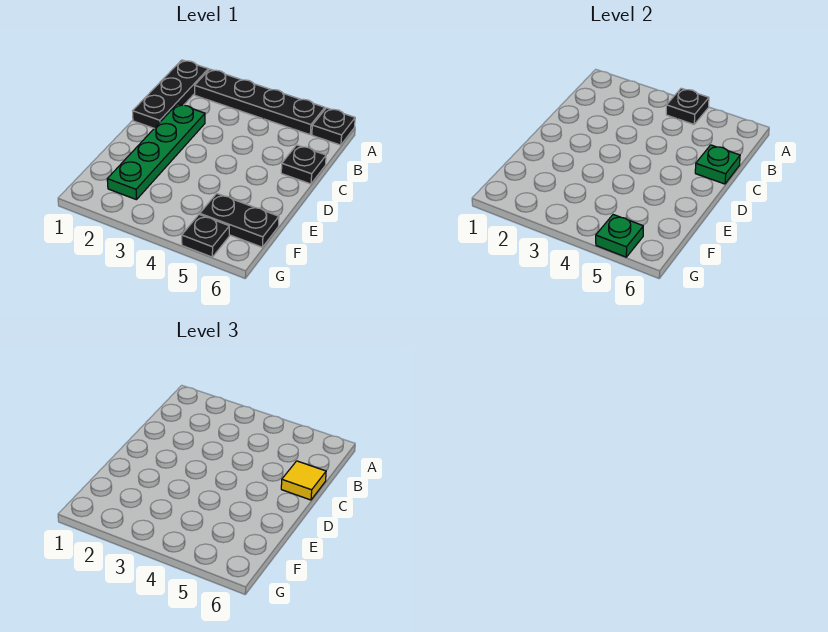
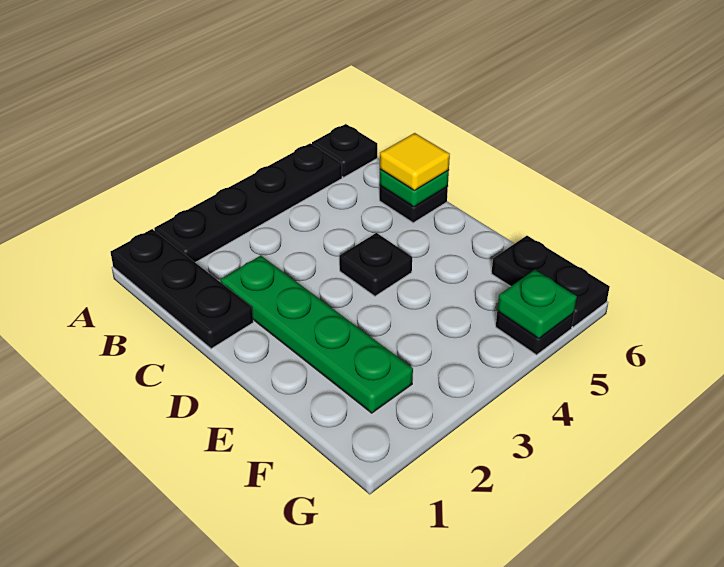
black plate A4 level 2 -> black plate D4 level 1
black plate F5:F6 level 1 -> black plate F6:G6 level 1

